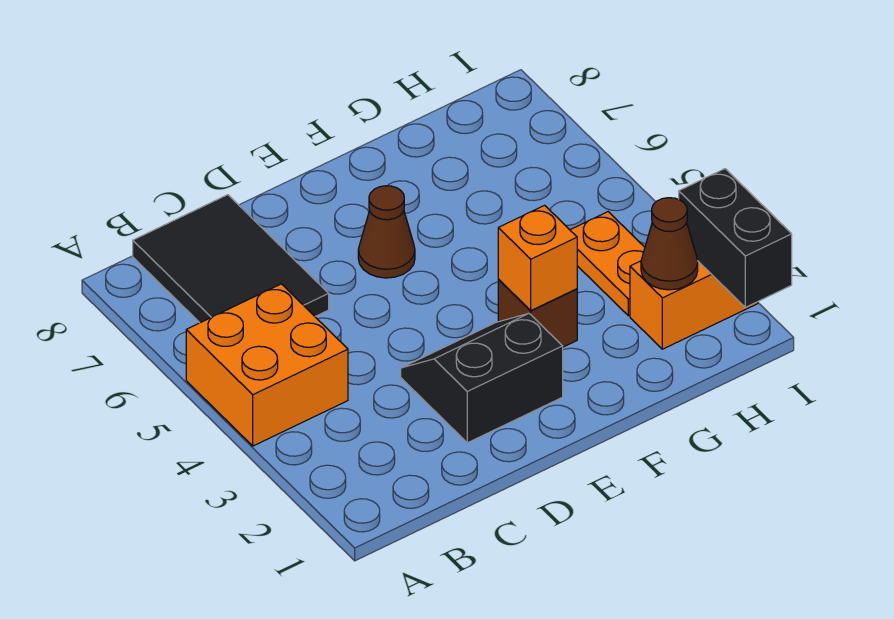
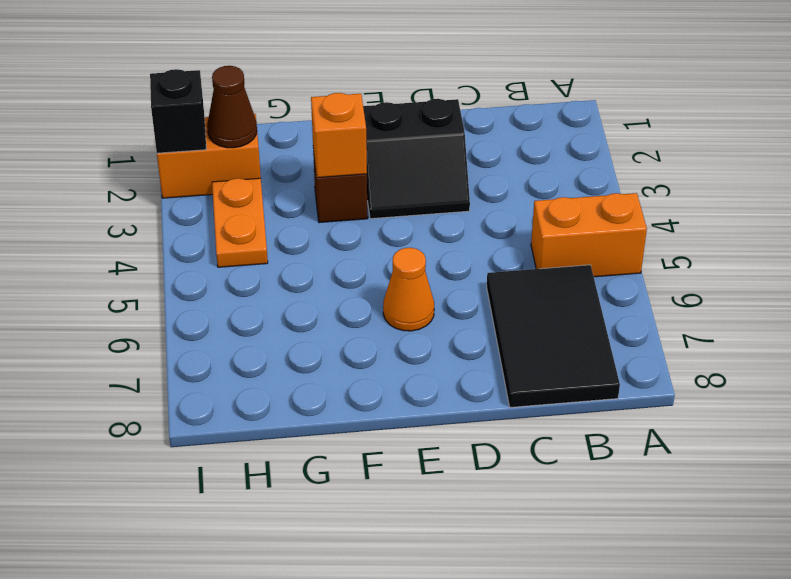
orange brick A4:B5 level 1 -> orange brick A5:B5 level 1
brown cone E6 level 1 -> orange cone E6 level 1
black brick I1:I2 level 2 -> black brick I2 level 2

